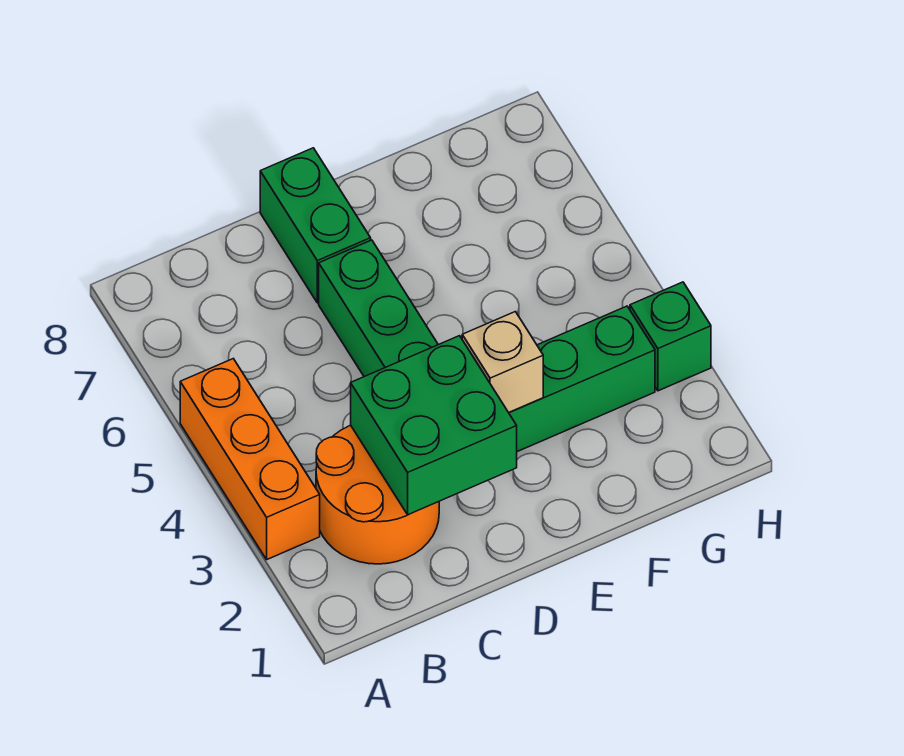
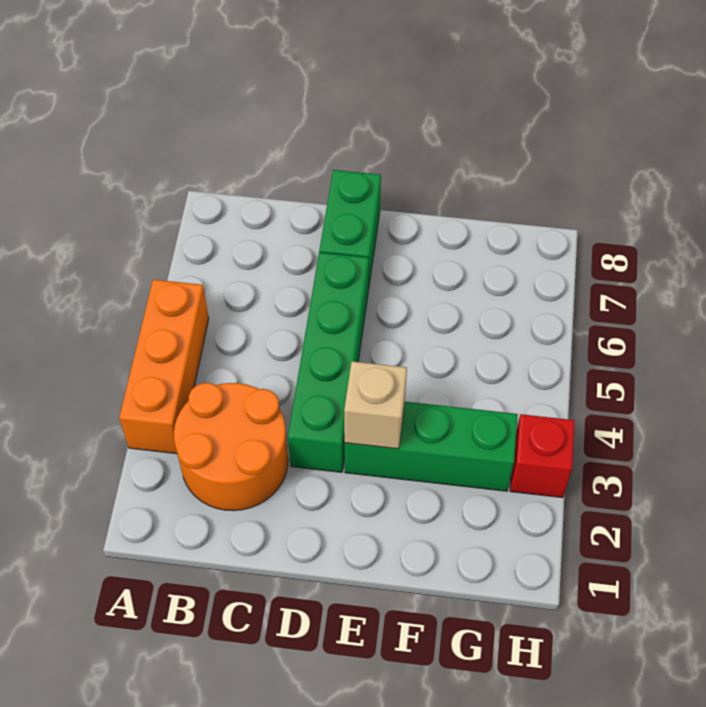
green brick C2:D3 level 2 -> none
green brick H3 level 1 -> red brick H3 level 1

